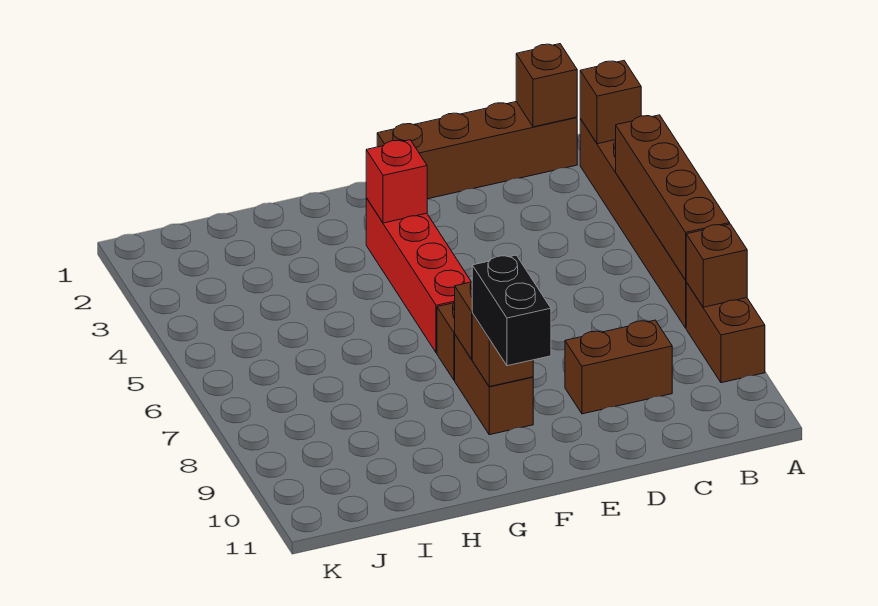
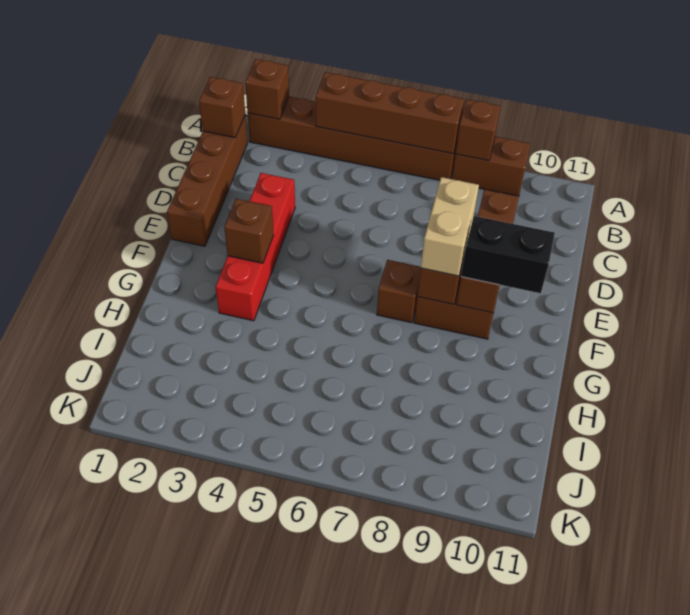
none -> tan brick E8:F8 level 3
red brick F3:F6 level 1 -> red brick D3:G3 level 1
red brick F3 level 2 -> brown brick F3 level 2

